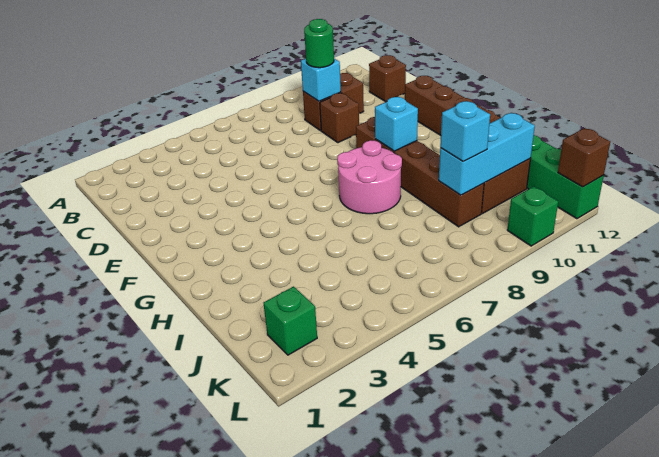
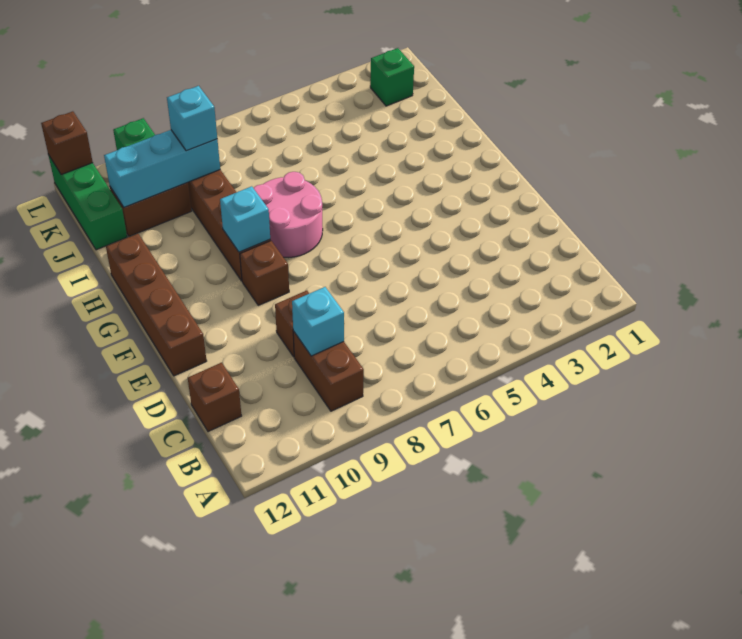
brown brick C9:C10 level 1 -> brown brick B9:C9 level 1
green round brick C9 level 3 -> none

